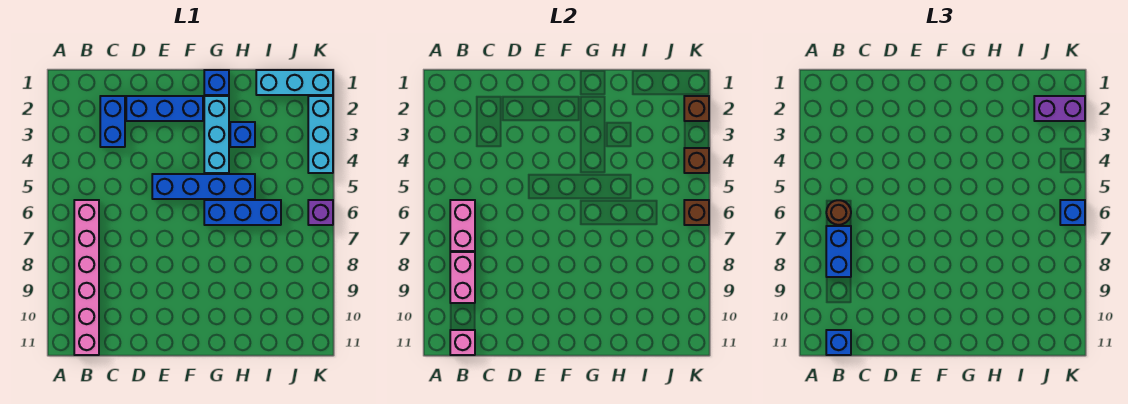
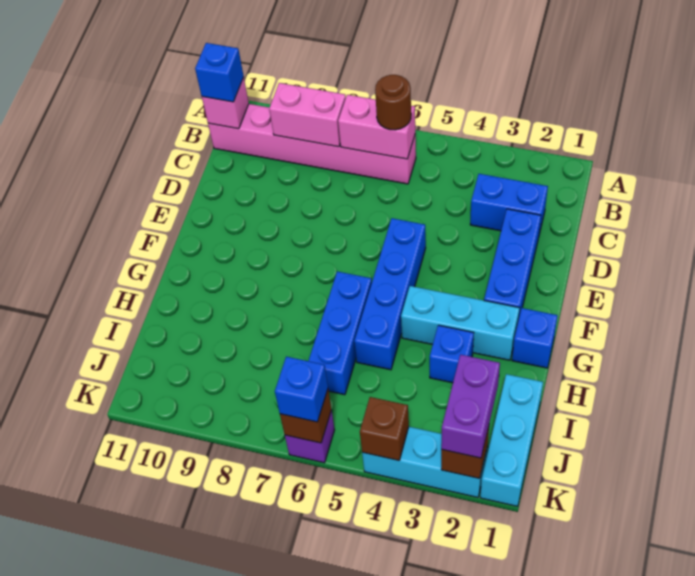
blue brick B7:B8 level 3 -> none

